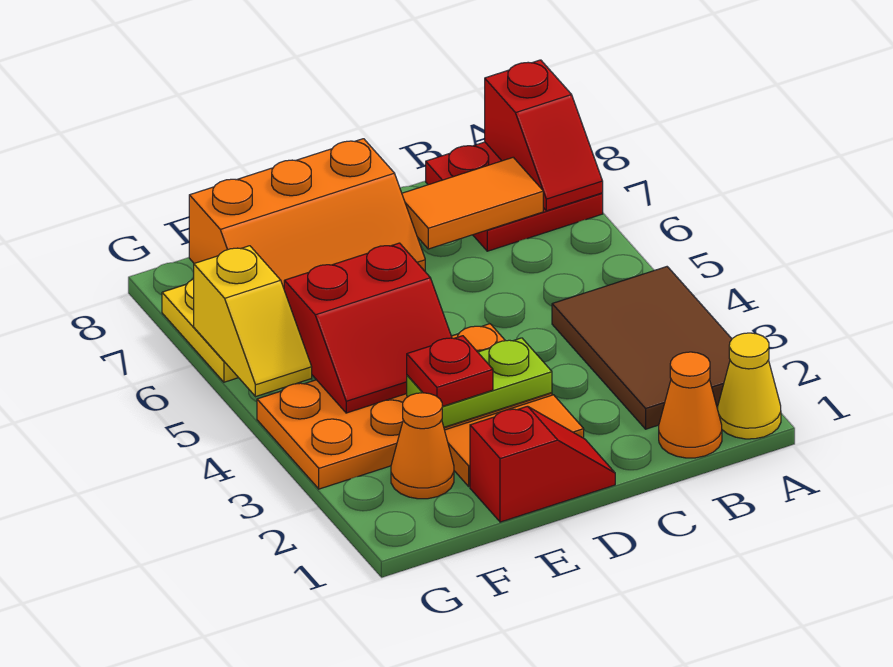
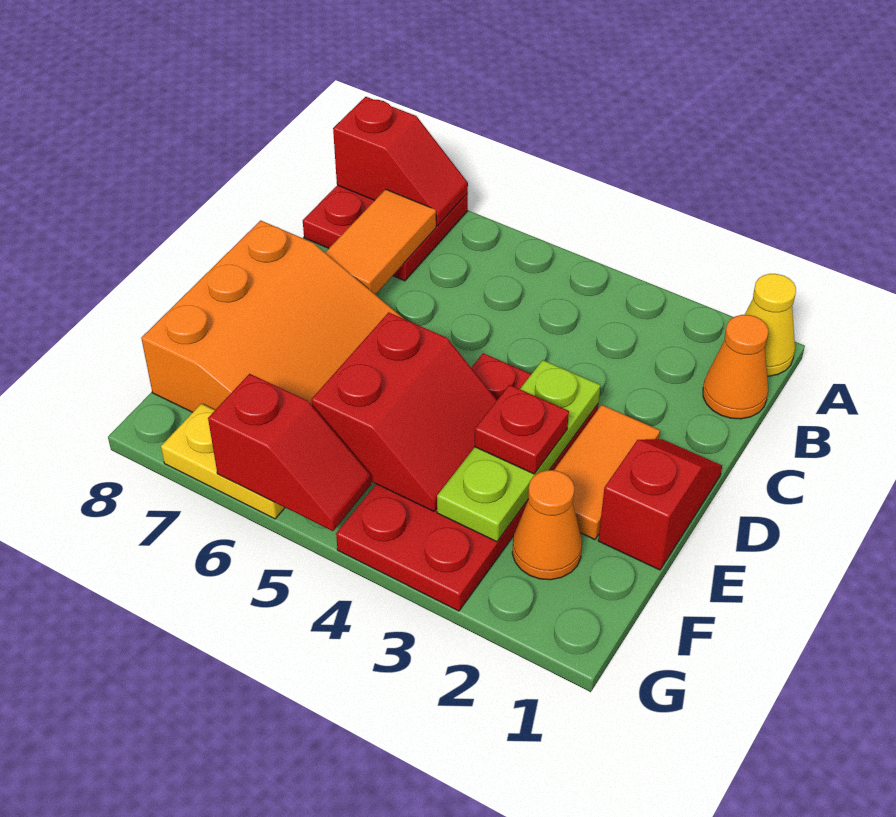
brown tile A2:B4 level 1 -> none
orange plate D3:G4 level 1 -> red plate D3:G4 level 1
lime plate D3:E3 level 2 -> lime plate D3:F3 level 2
orange slope D7:F8 level 1 top 8 -> orange slope D6:F8 level 1 top 8
yellow slope G5:G6 level 2 top 6 -> red slope G5:G6 level 2 top 6

